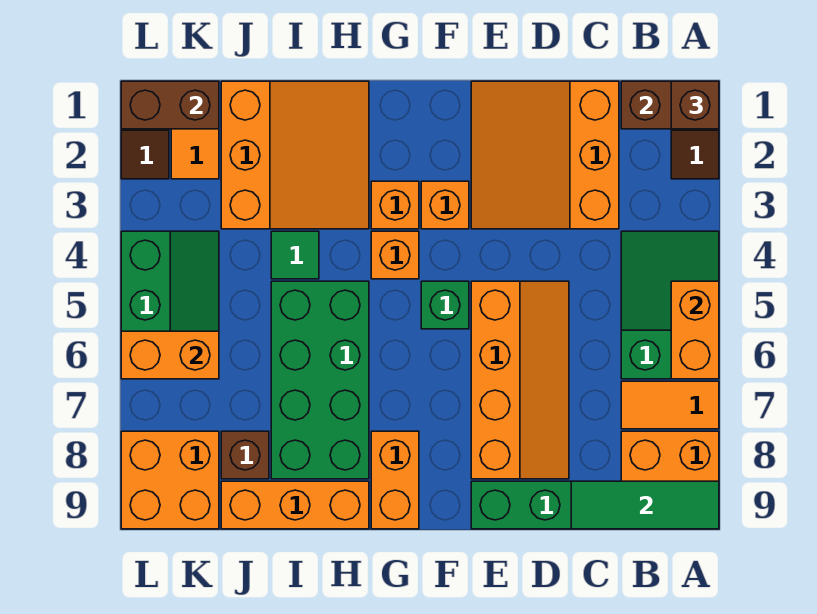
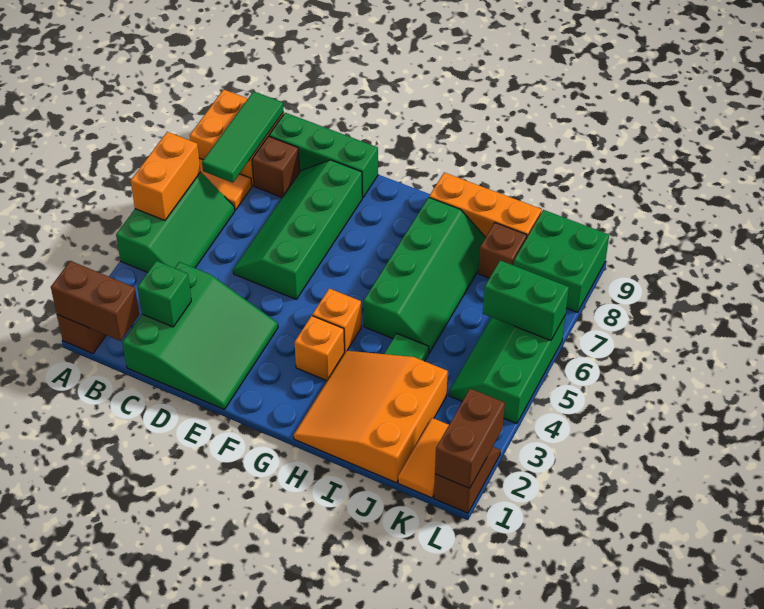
brown brick A1 level 3 -> brown brick C8 level 1
green slope A4:B6 level 1 top 6 -> green slope A4:B6 level 1 top A
green tile A9:C9 level 2 -> green tile B7:B9 level 2
orange slope C1:E3 level 1 top C -> green slope C1:E3 level 1 top C
orange slope D5:E8 level 1 top E -> green slope D5:E8 level 1 top E
orange brick F3 level 1 -> none
green brick F5 level 1 -> green brick C2 level 2
orange brick G8:G9 level 1 -> none
green brick H5:I8 level 1 -> green slope H5:I8 level 1 top H
brown brick K1:L1 level 2 -> brown brick L1:L2 level 2
orange brick K6:L6 level 2 -> green brick K6:L6 level 2
orange brick K8:L9 level 1 -> green brick K8:L9 level 1

